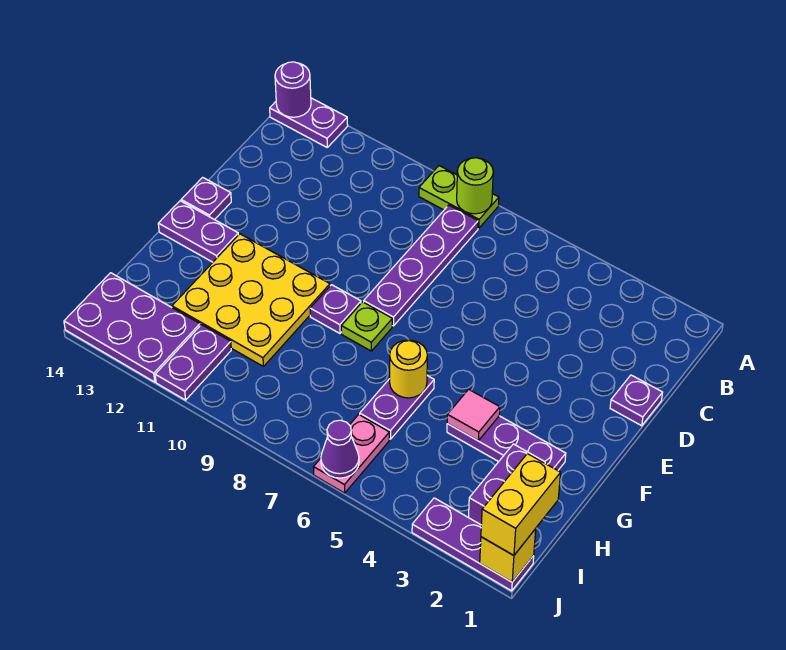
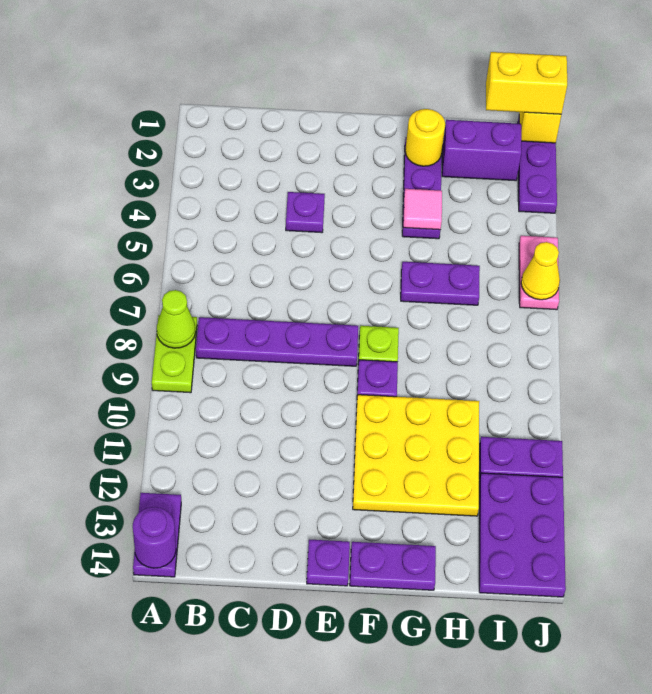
lime round brick A8 level 2 -> lime cone A8 level 2
purple plate D1 level 1 -> purple plate D4 level 1
purple plate F13:F14 level 1 -> purple plate F14:G14 level 1
yellow round brick G6 level 2 -> yellow round brick G2 level 2
pink plate I6:J6 level 1 -> pink plate J5:J6 level 1
purple cone J6 level 2 -> yellow cone J6 level 2

